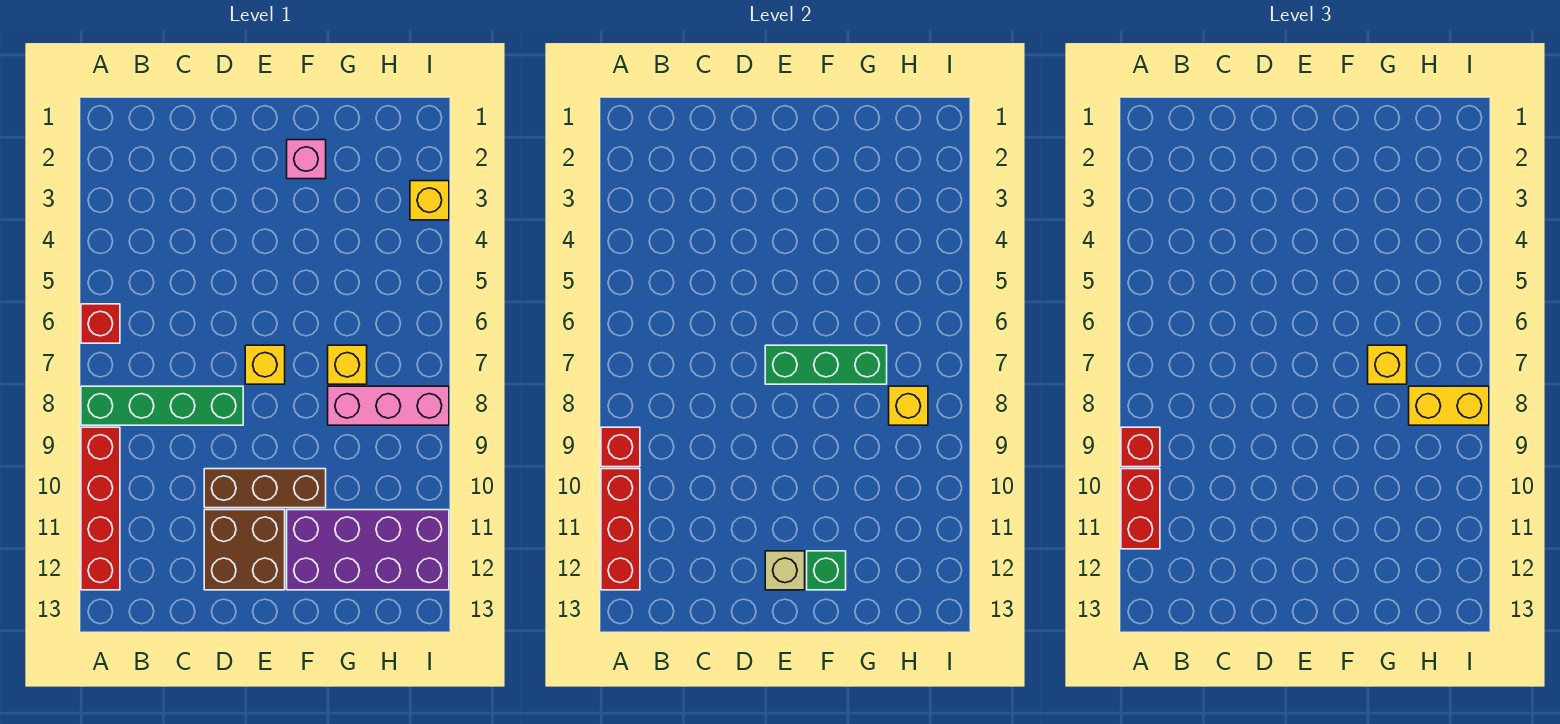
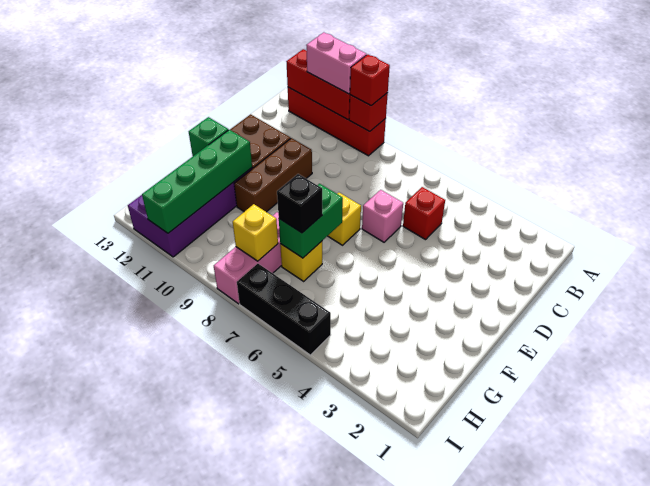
red brick A6 level 1 -> red brick C5 level 1
green brick A8:D8 level 1 -> green brick F11:I11 level 2
red brick A10:A11 level 3 -> pink brick A10:A11 level 3
green brick E7:G7 level 2 -> green brick F7:G7 level 2
tan brick E12 level 2 -> none
pink brick F2 level 1 -> pink brick D6 level 1
yellow brick G7 level 3 -> black brick G7 level 3
yellow brick H8:I8 level 3 -> none
yellow brick I3 level 1 -> none
none -> black brick I5:I7 level 1

